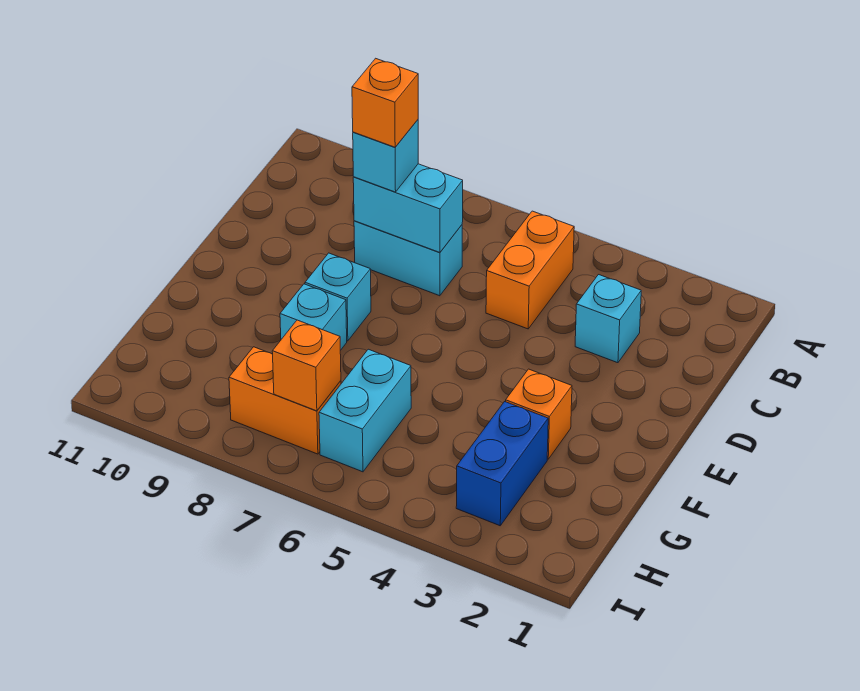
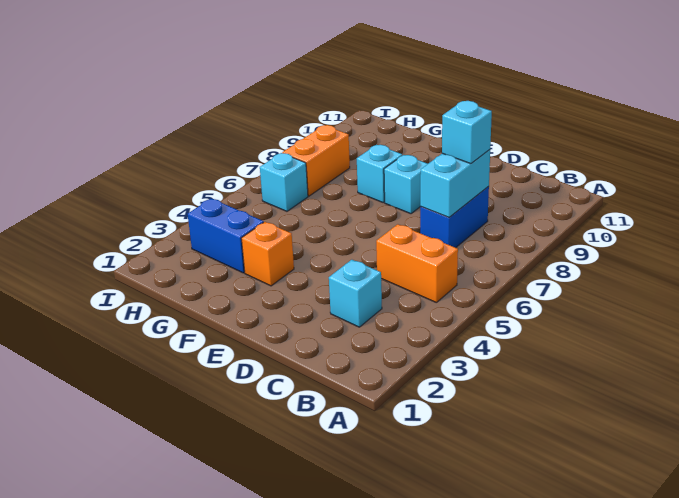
cyan brick C7:C8 level 1 -> blue brick C7:C8 level 1
orange brick C8 level 4 -> none
cyan brick G6:H6 level 1 -> cyan brick H6 level 1
orange brick H7 level 2 -> none

